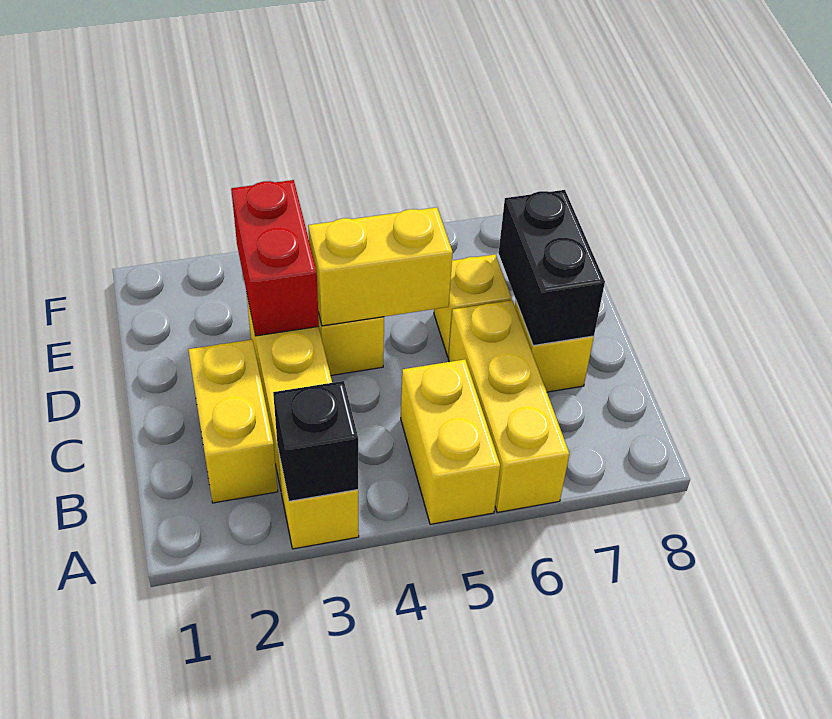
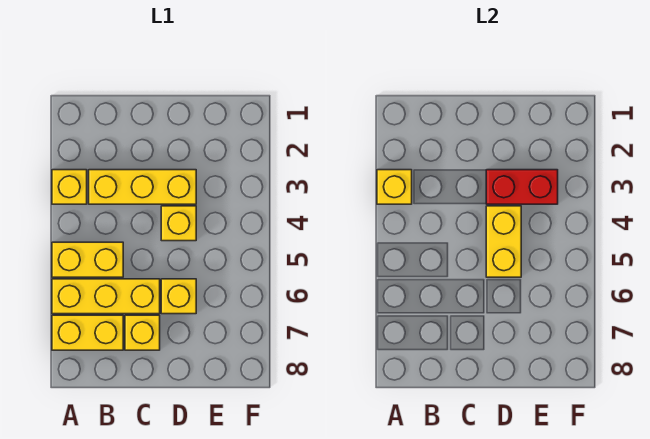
black brick A3 level 2 -> yellow brick A3 level 2
yellow brick B2:C2 level 1 -> yellow brick A7:B7 level 1
black brick C7:D7 level 2 -> none

